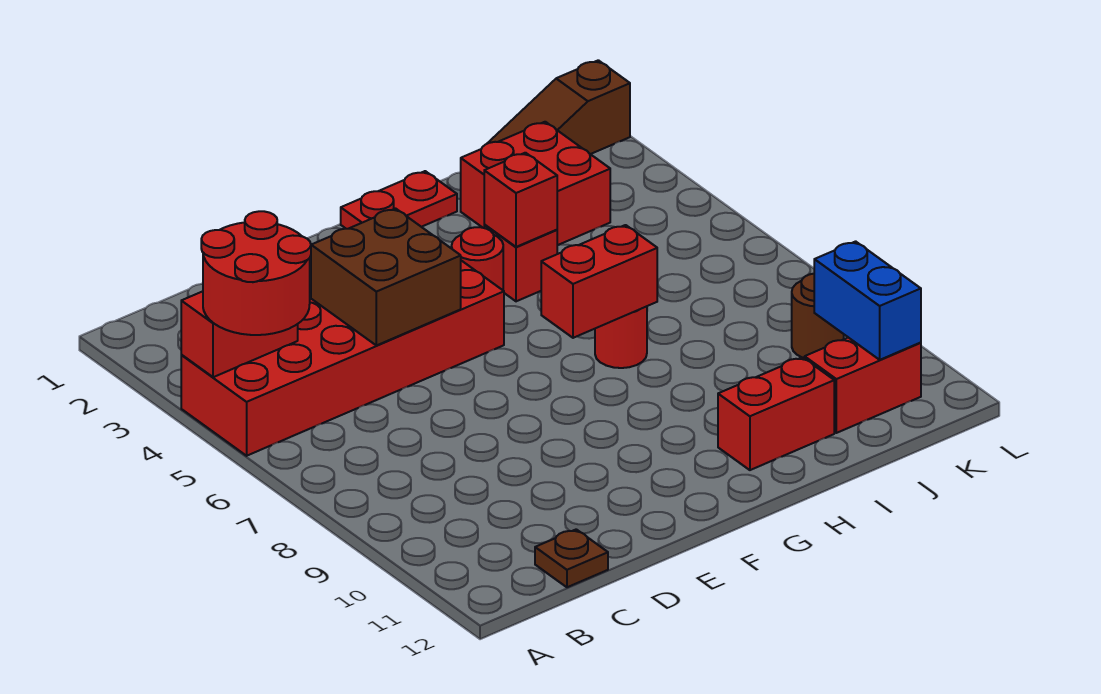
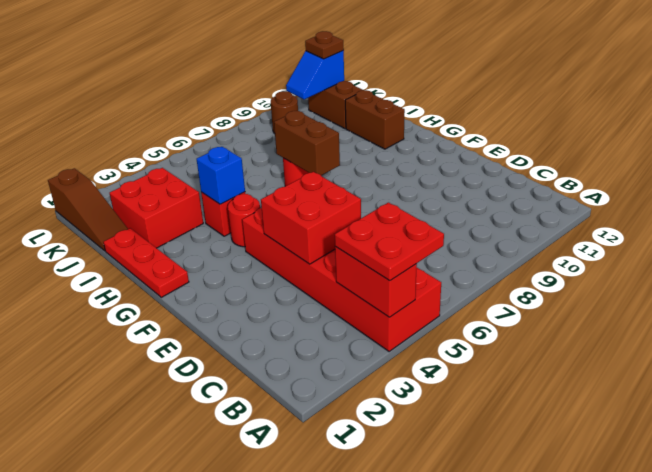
red round brick A4:B5 level 3 -> red plate A4:B5 level 3
brown plate C12 level 1 -> brown plate K11 level 3
brown brick D4:E5 level 2 -> red brick D4:E5 level 2
red plate G1:H1 level 1 -> red plate G1:I1 level 1
red brick G7:H7 level 2 -> brown brick G7:H7 level 2
red brick H4 level 2 -> blue brick H4 level 2
red brick H11:I11 level 1 -> brown brick H11:I11 level 1
red brick J11:K11 level 1 -> brown brick J11:K11 level 1
blue brick K10:K11 level 2 -> blue slope K10:K11 level 2 top 11

